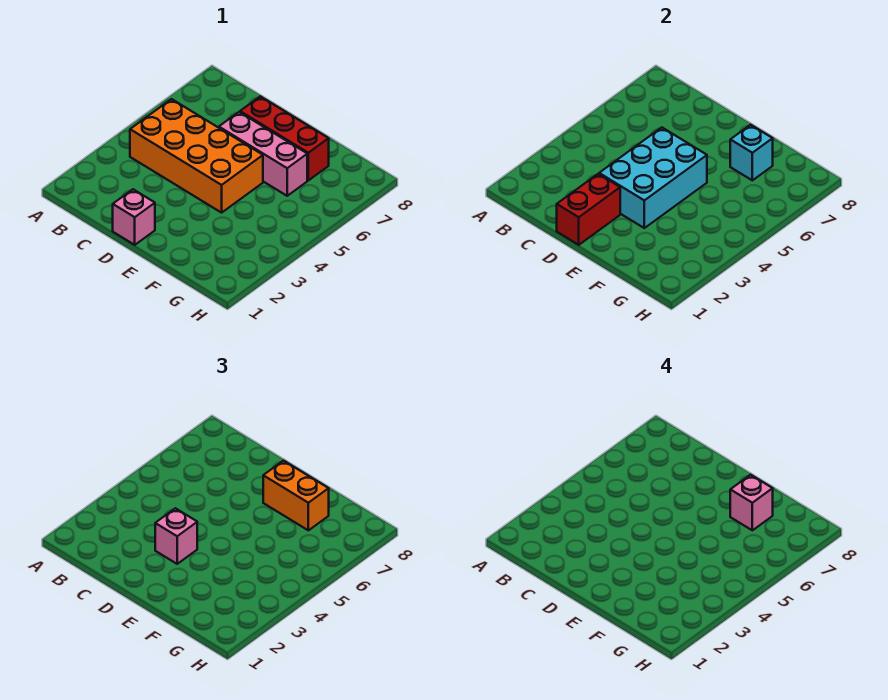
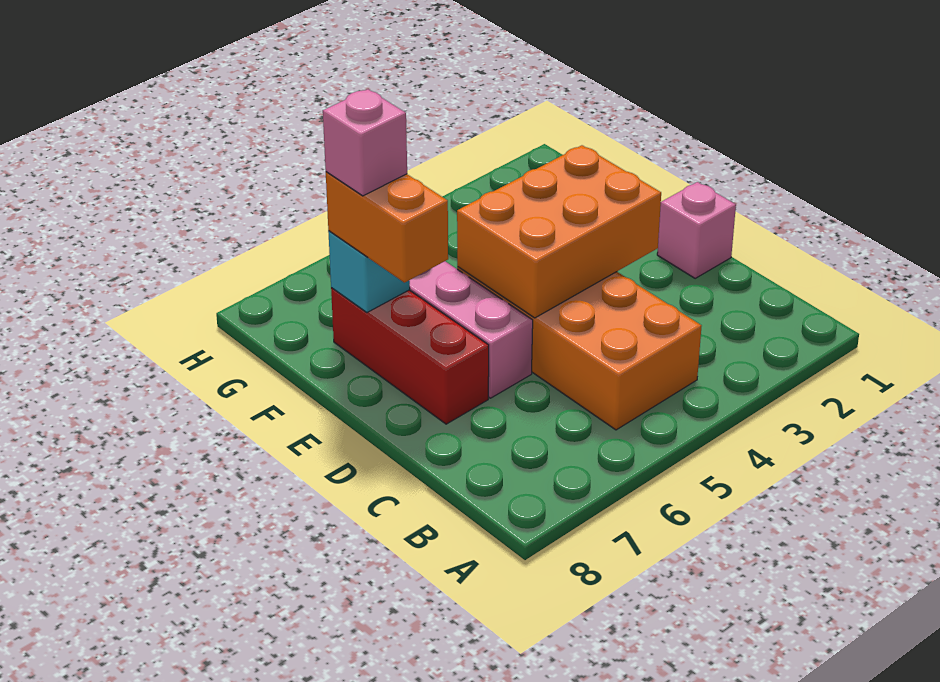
red brick D1:D2 level 2 -> none
cyan brick D3:E5 level 2 -> orange brick D3:E5 level 2
pink brick D3 level 3 -> none

